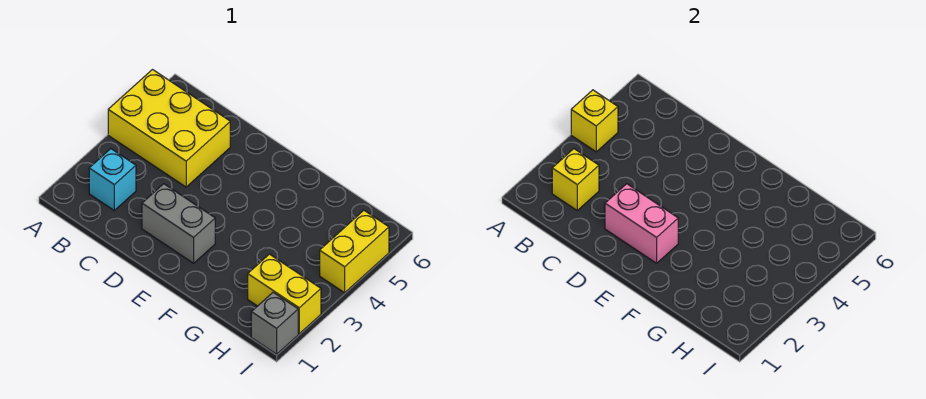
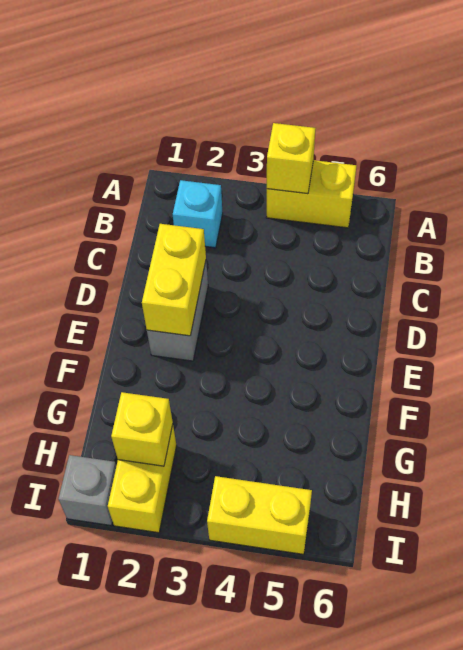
yellow brick A4:C5 level 1 -> yellow brick A4:A5 level 1
yellow brick B2 level 2 -> yellow brick H2 level 2
pink brick D2:E2 level 2 -> yellow brick D2:E2 level 2

